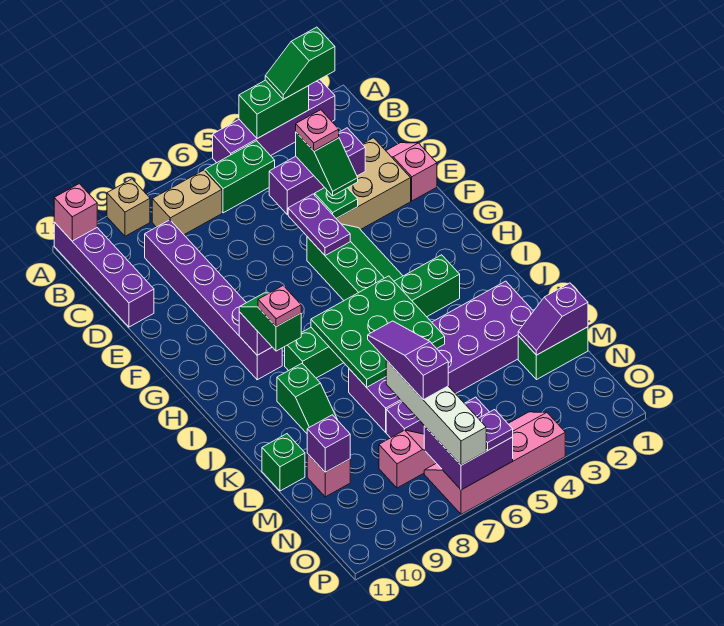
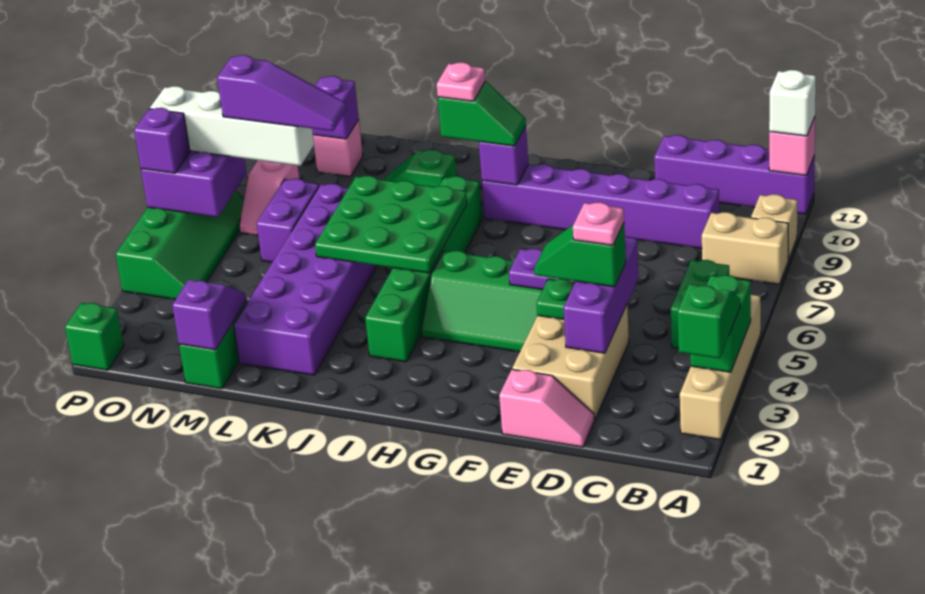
purple brick A2:A5 level 1 -> tan brick A2:A5 level 1
none -> white brick A11 level 3
tan brick B7:B8 level 1 -> tan brick A8:B8 level 1
green brick L11 level 1 -> green brick P1 level 1
pink slope O4:P7 level 1 top P -> green slope O4:P7 level 1 top P
purple plate P6 level 3 -> purple brick P6 level 3

